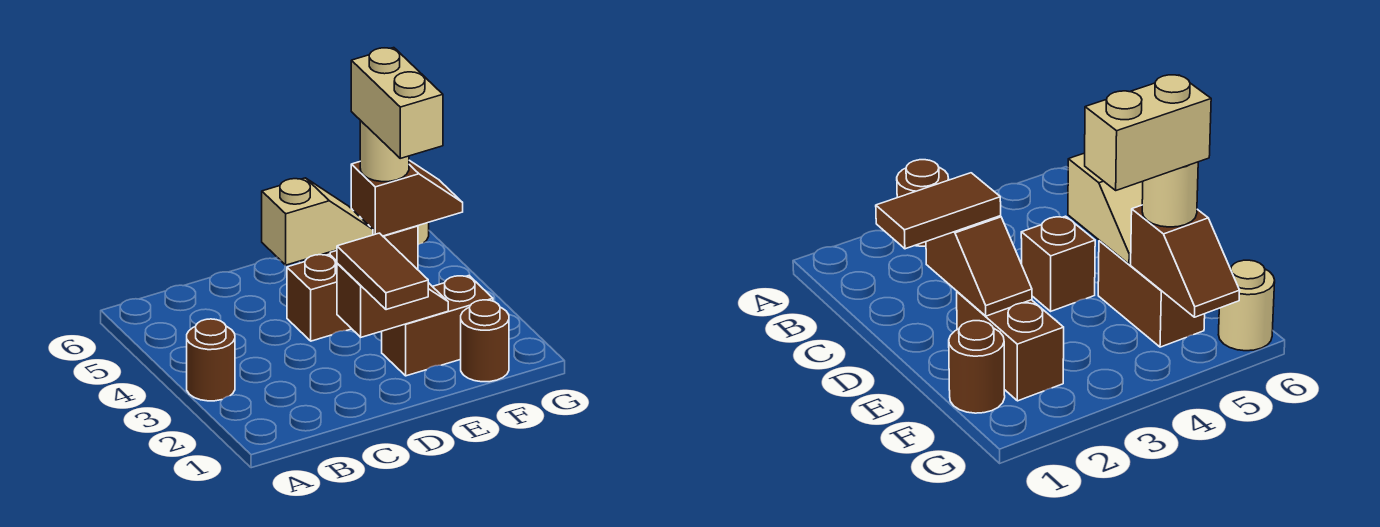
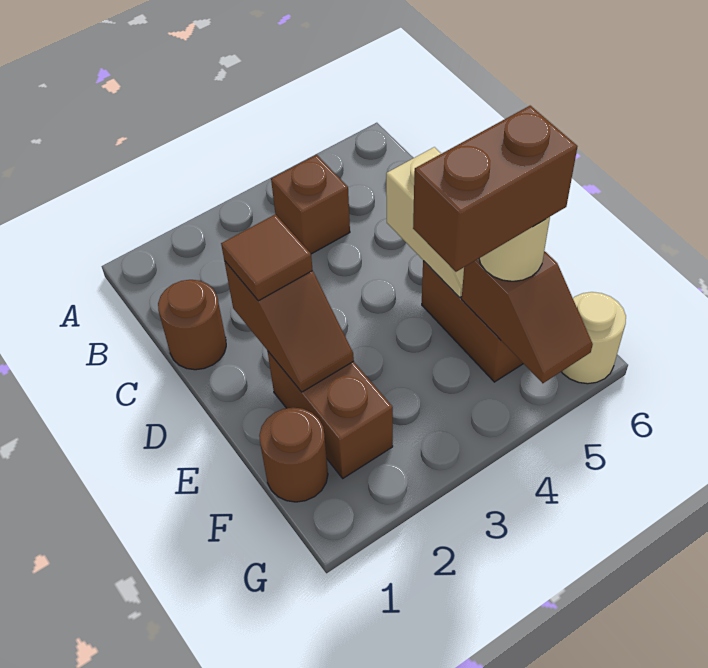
brown round brick A3 level 1 -> brown round brick C1 level 1
brown tile D1:D2 level 3 -> brown tile D2 level 3
brown brick D4 level 1 -> brown brick B4 level 1
tan brick F4:F5 level 4 -> brown brick F4:F5 level 4

